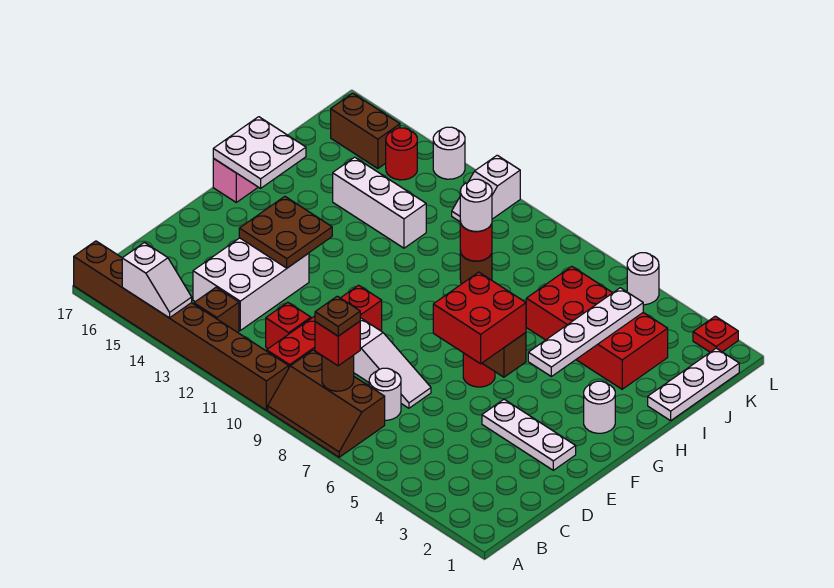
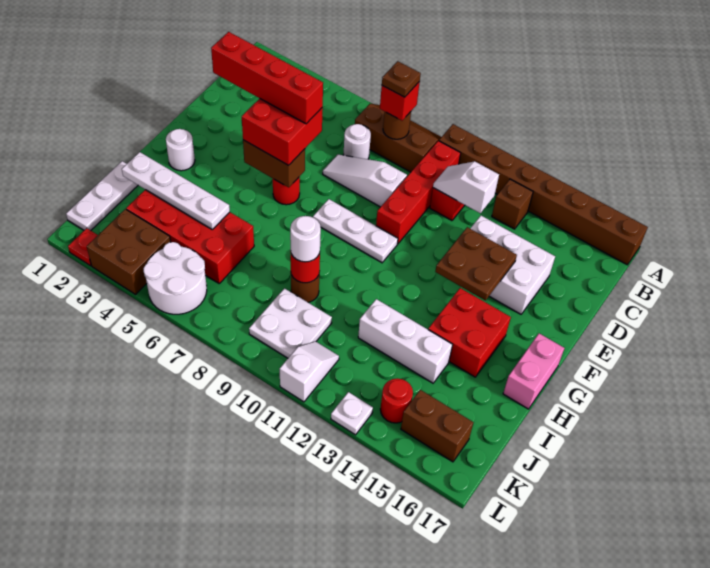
white slope A14:A15 level 2 top 15 -> white slope C11:C12 level 2 top 12
white brick C13:E14 level 1 -> white brick D13:E15 level 1
white plate E2:E4 level 1 -> white plate F8:F10 level 1
none -> red brick E3:E6 level 4
white plate G4:J4 level 2 -> white plate I2:I5 level 2
none -> red brick G14:H15 level 1
white plate G16:H17 level 2 -> white plate J9:K10 level 1
none -> brown brick K3:L4 level 1
white round brick L5 level 1 -> white round brick K5:L6 level 1
white round brick L13 level 1 -> white plate L13 level 1

